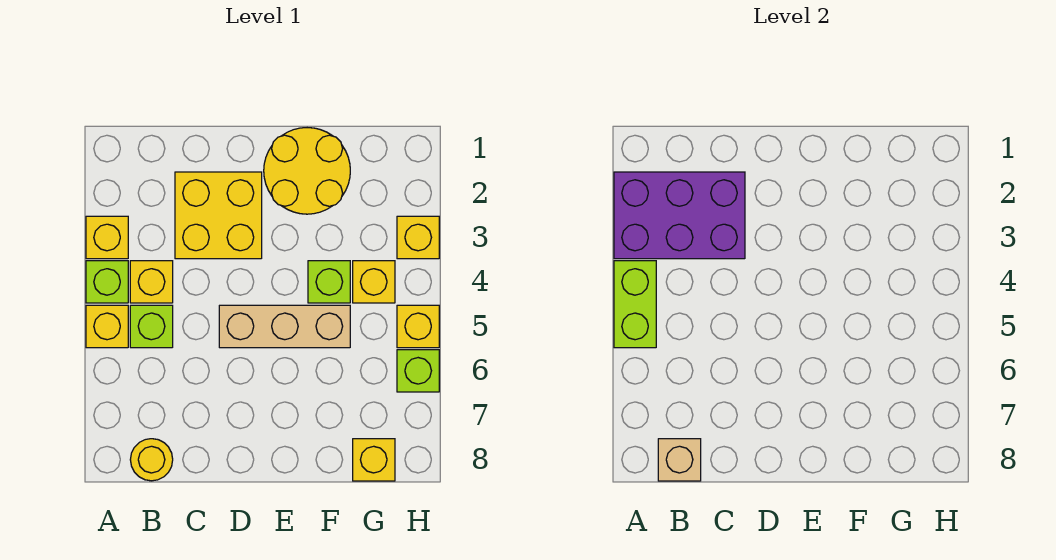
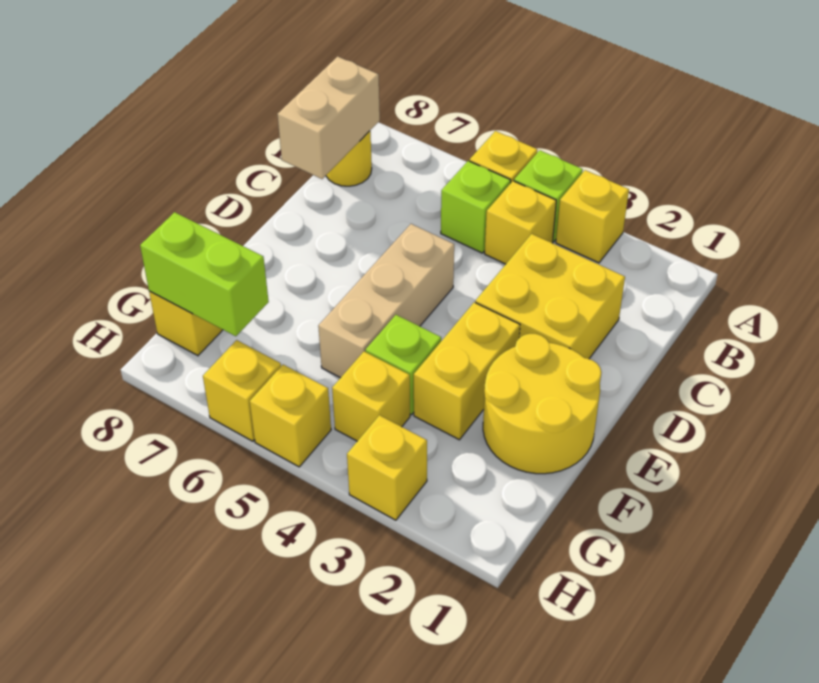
purple brick A2:C3 level 2 -> none
lime brick A4:A5 level 2 -> lime brick G7:G8 level 2
tan brick B8 level 2 -> tan brick B8:C8 level 2
none -> yellow brick E3:F3 level 1
lime brick H6 level 1 -> yellow brick H6 level 1

